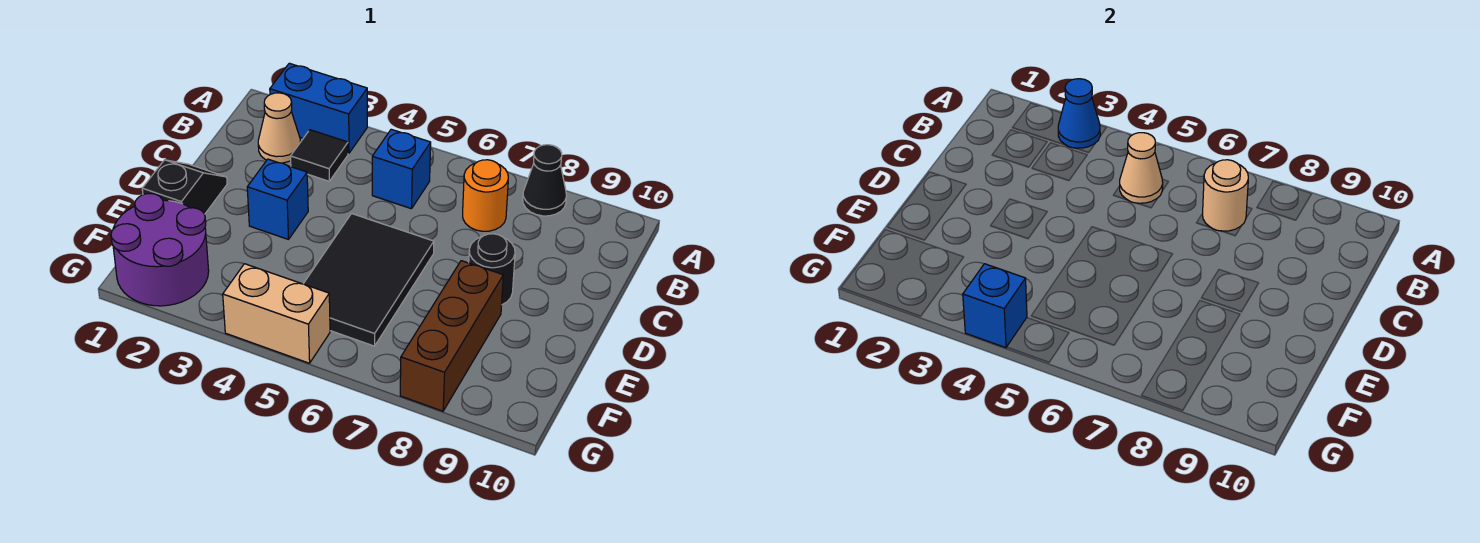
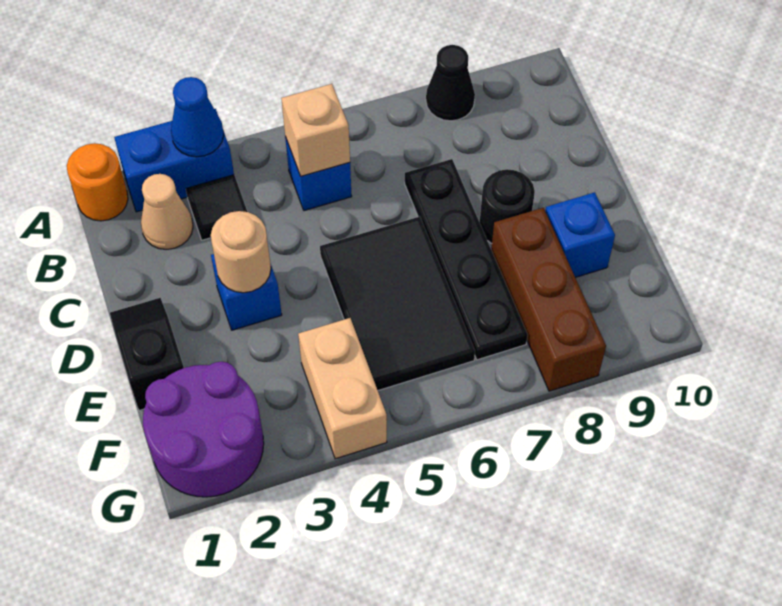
tan cone B5 level 2 -> tan brick B5 level 2
orange round brick B7 level 1 -> orange round brick A1 level 1
tan round brick B7 level 2 -> tan round brick D3 level 2
none -> black plate C7:F7 level 1
tan brick G4:G5 level 1 -> tan brick F4:G4 level 1
blue brick G4 level 2 -> blue brick E9 level 1

